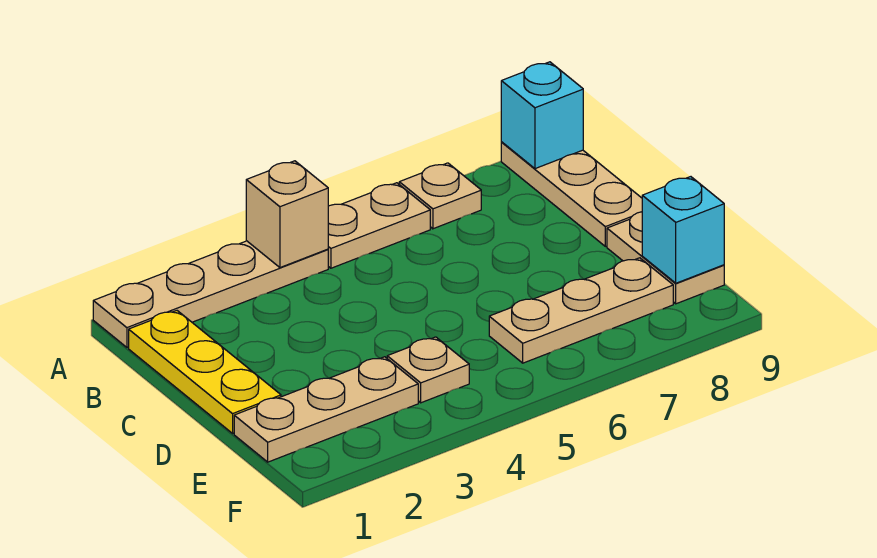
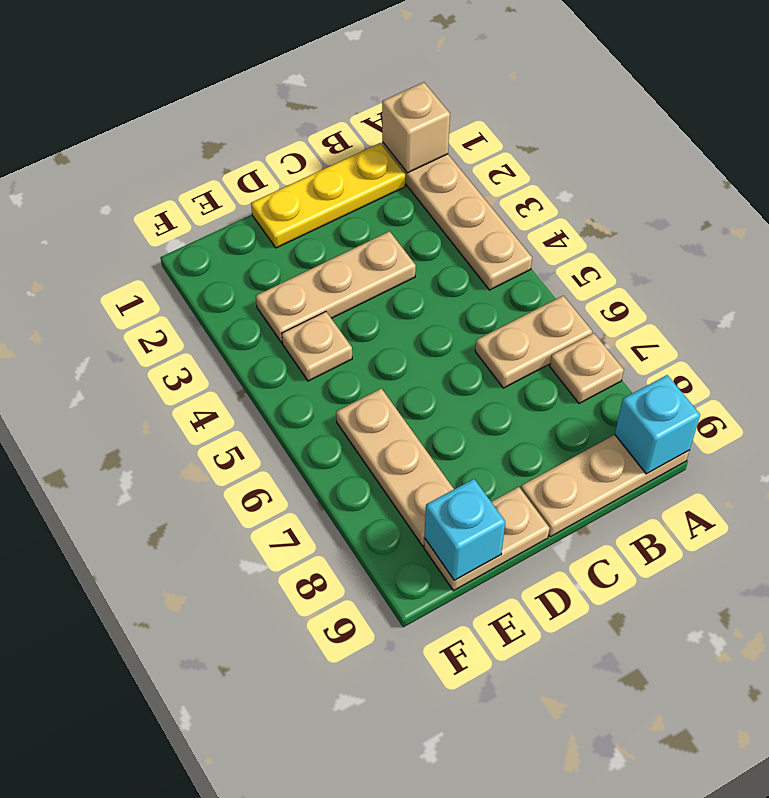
tan brick A4 level 2 -> tan brick A1 level 2
tan plate A5:A6 level 1 -> tan plate A6:B6 level 1
tan plate E1:E3 level 1 -> tan plate C3:E3 level 1

